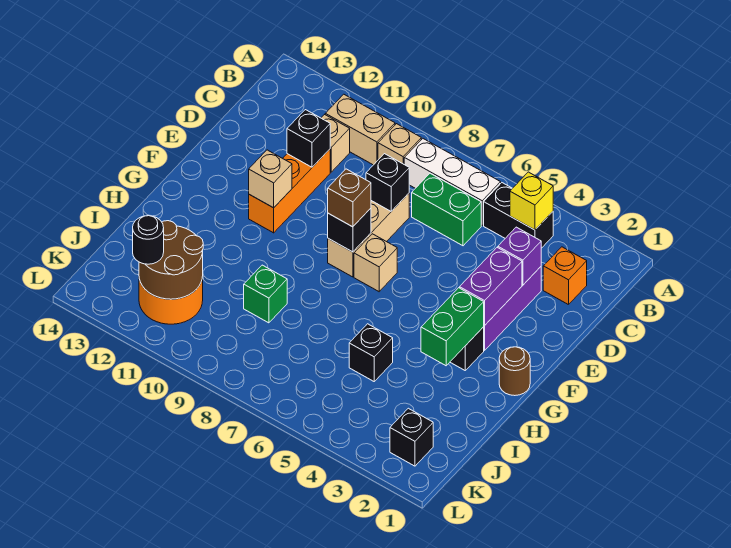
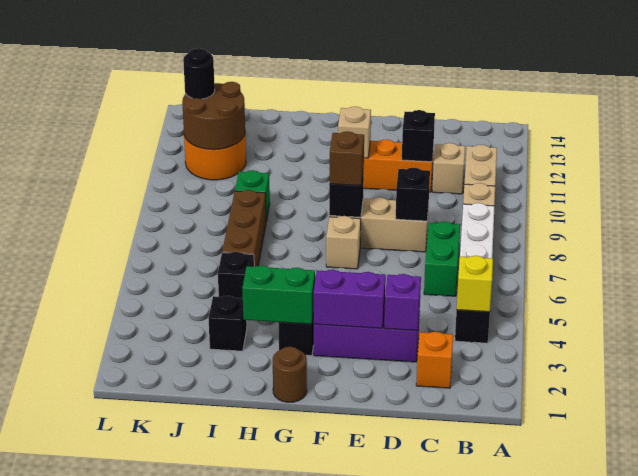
none -> brown brick I6:I8 level 1
black brick K2 level 1 -> black brick I3 level 1

